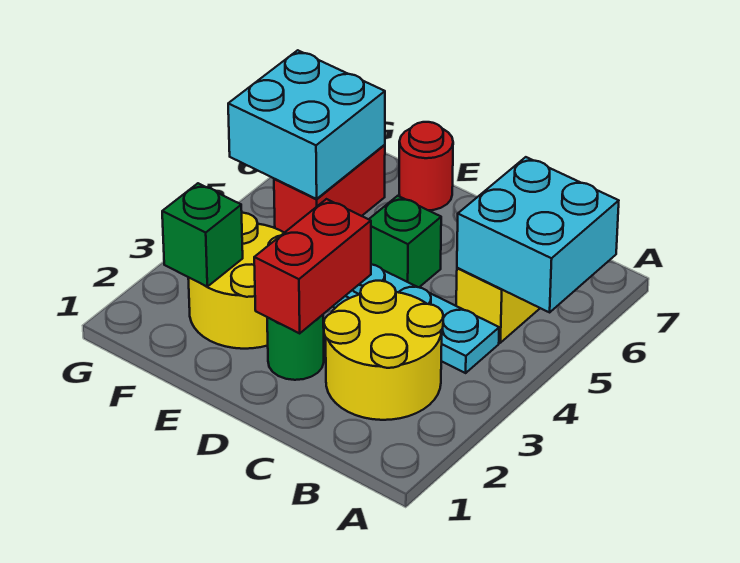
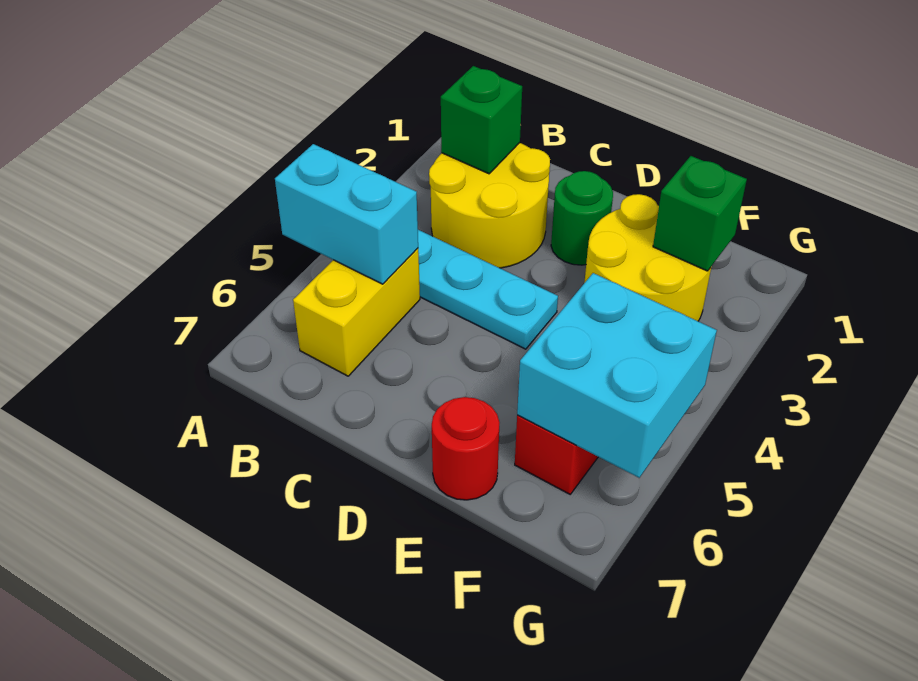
cyan brick A5:B6 level 2 -> cyan brick A5:B5 level 2
red brick D2:D3 level 2 -> none
green brick D5 level 1 -> green brick B2 level 2

